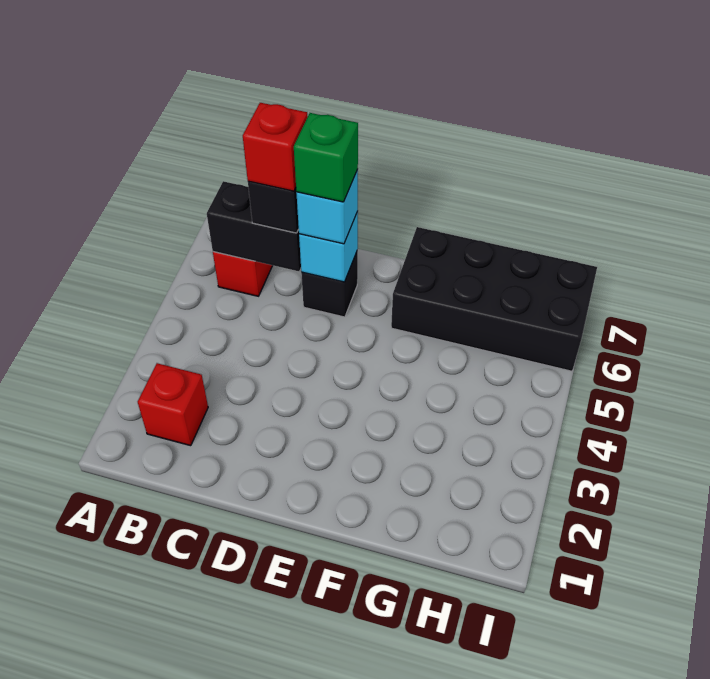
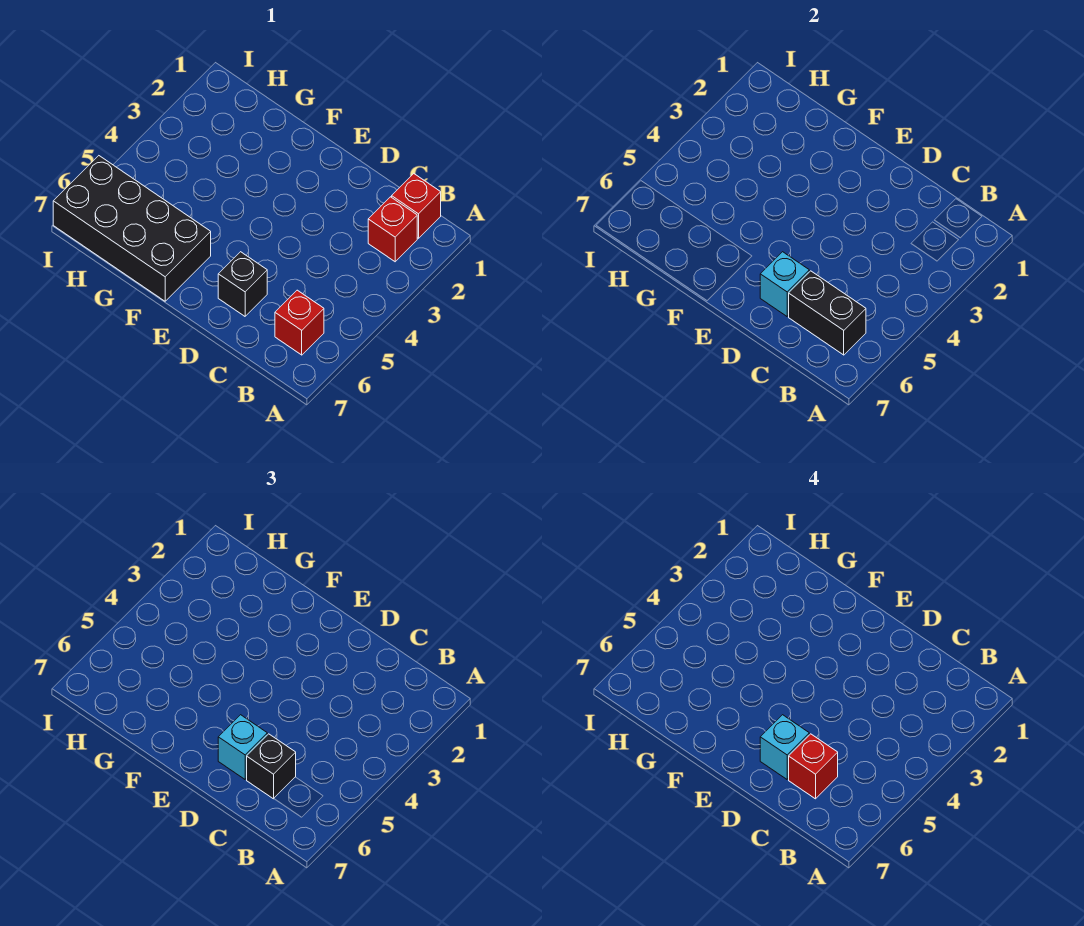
none -> red brick B1 level 1
green brick D6 level 4 -> cyan brick D6 level 4

